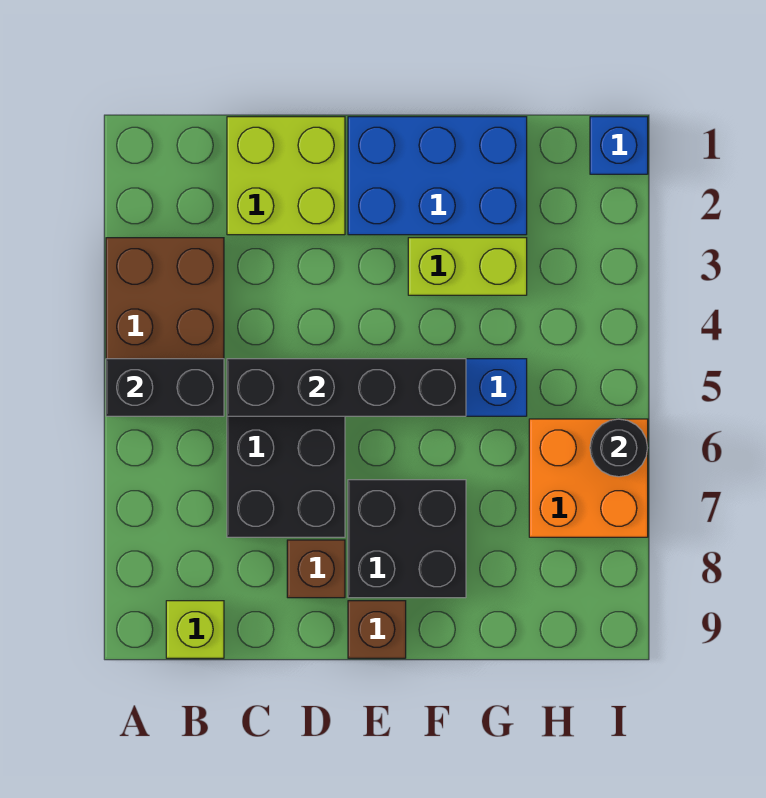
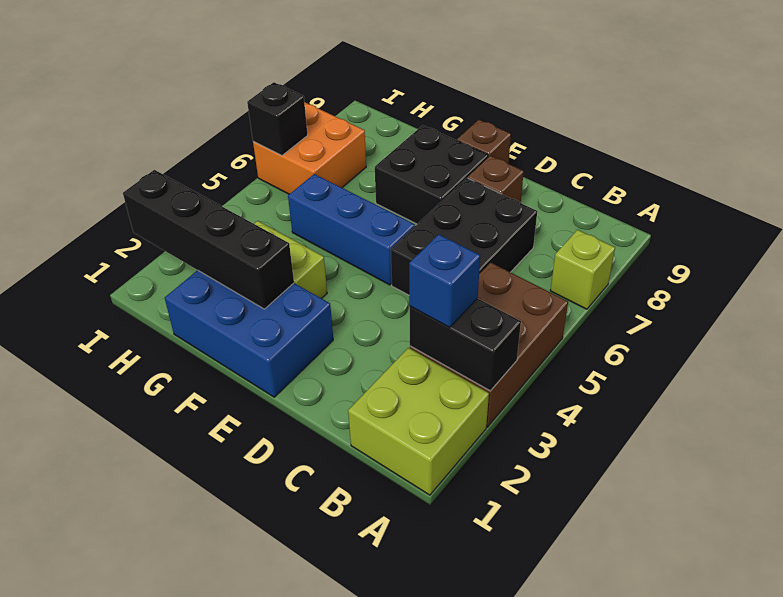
black brick A5:B5 level 2 -> black brick A3:B3 level 2
lime brick B9 level 1 -> lime brick A7 level 1
lime brick C1:D2 level 1 -> lime brick A1:B2 level 1
black brick C5:F5 level 2 -> black brick F2:I2 level 2
blue brick I1 level 1 -> blue brick B3 level 3
black round brick I6 level 2 -> black brick I6 level 2

